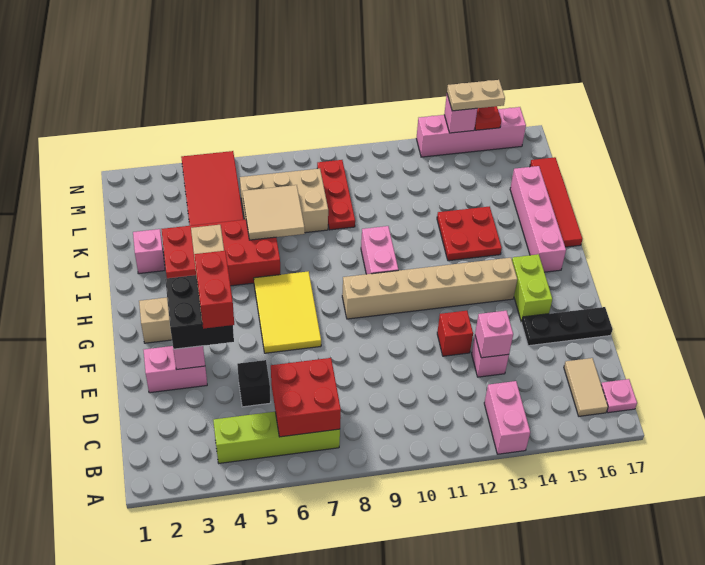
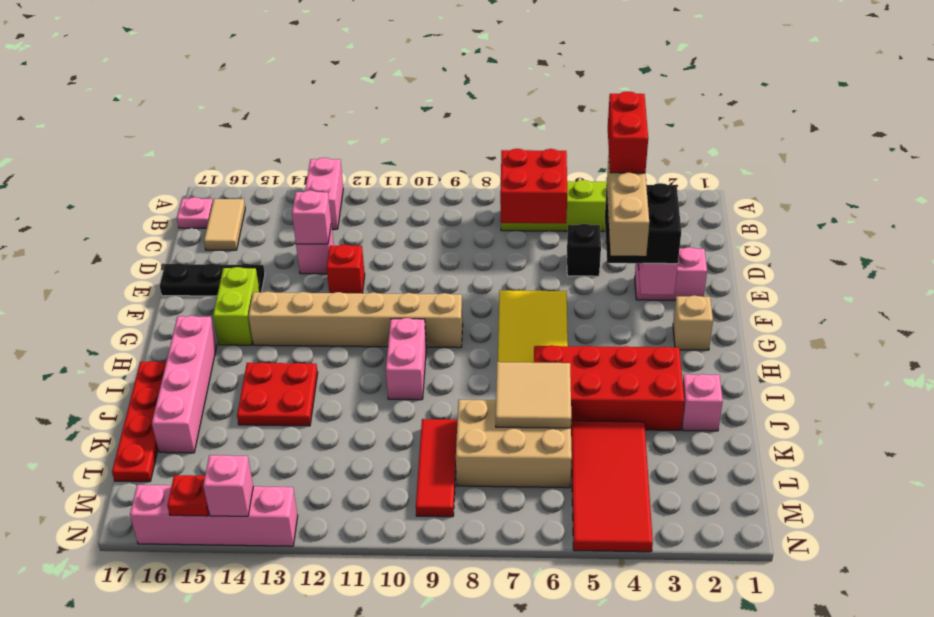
red tile I17:L17 level 1 -> red plate I17:L17 level 1
red plate K9:M9 level 1 -> red tile K9:M9 level 1
tan plate N14:N15 level 3 -> none

